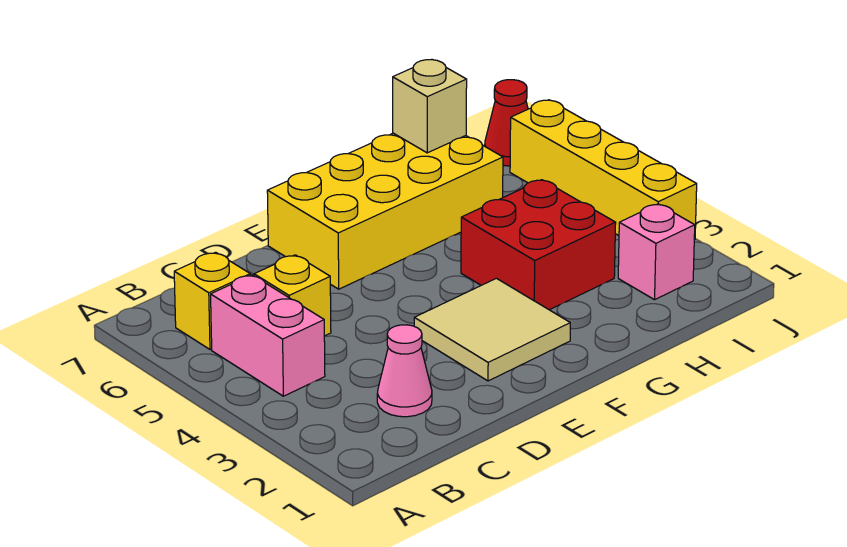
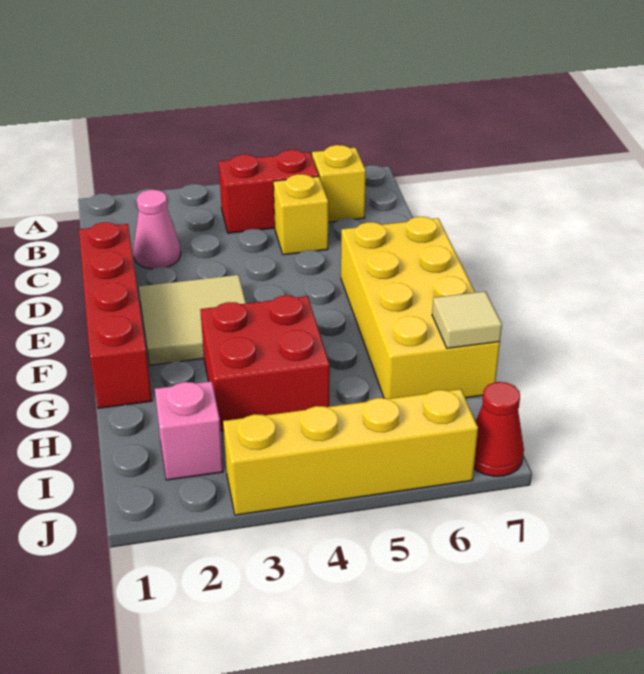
pink brick B4:B5 level 1 -> red brick B4:B5 level 1
none -> red brick D1:G1 level 1
tan brick H7 level 2 -> tan tile H7 level 2

